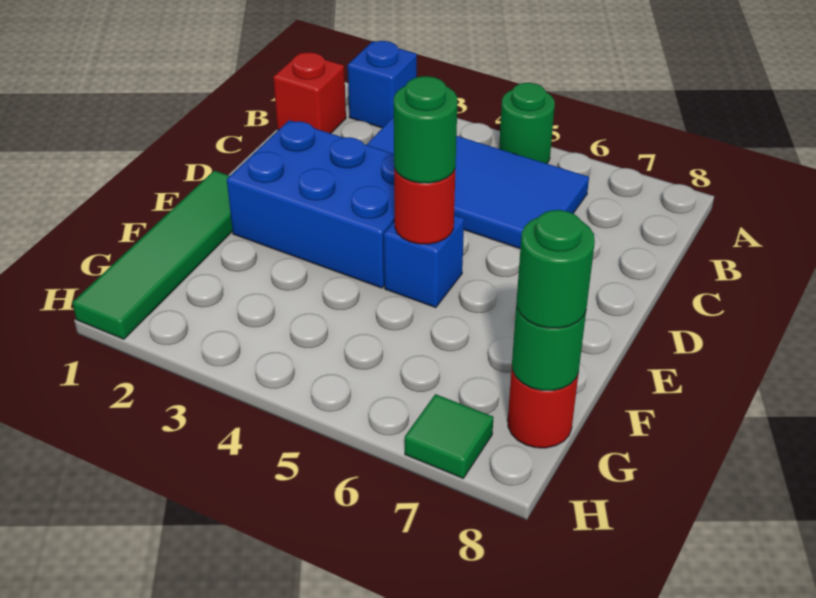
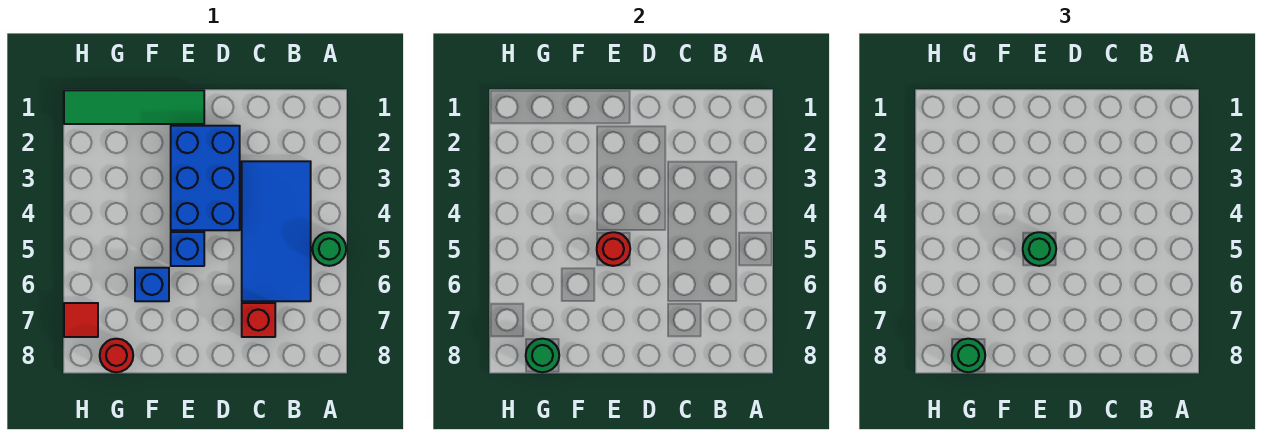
blue brick A2 level 1 -> blue brick F6 level 1
red brick B1 level 1 -> red brick C7 level 1
green tile H7 level 1 -> red tile H7 level 1

